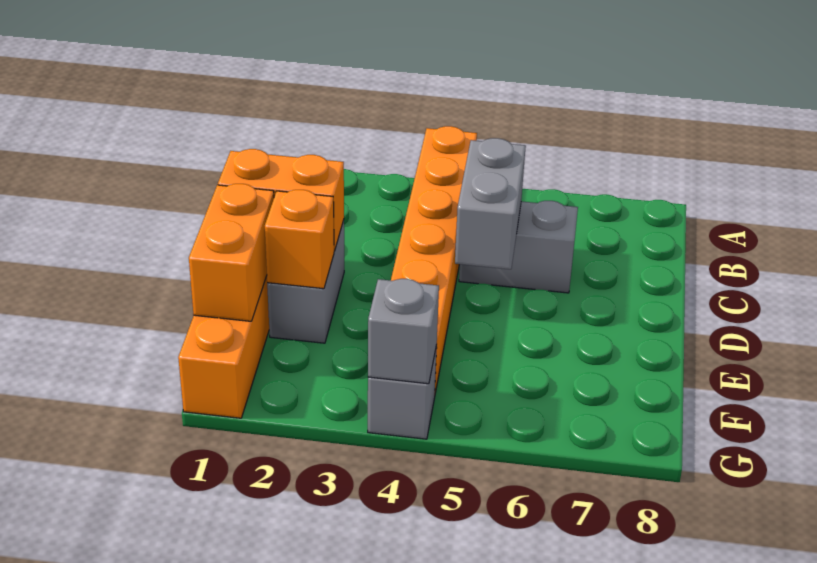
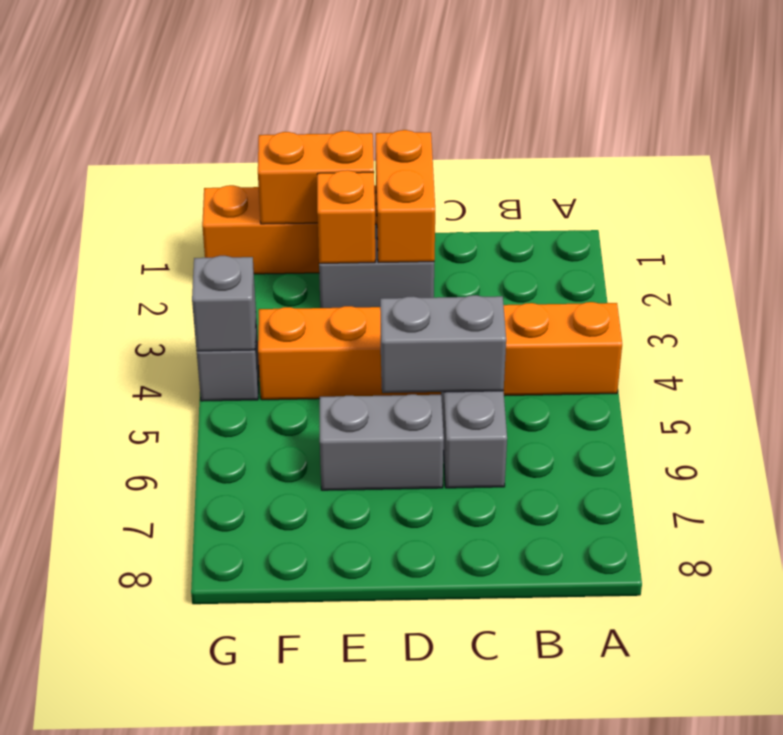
none -> grey brick D6:E6 level 1

